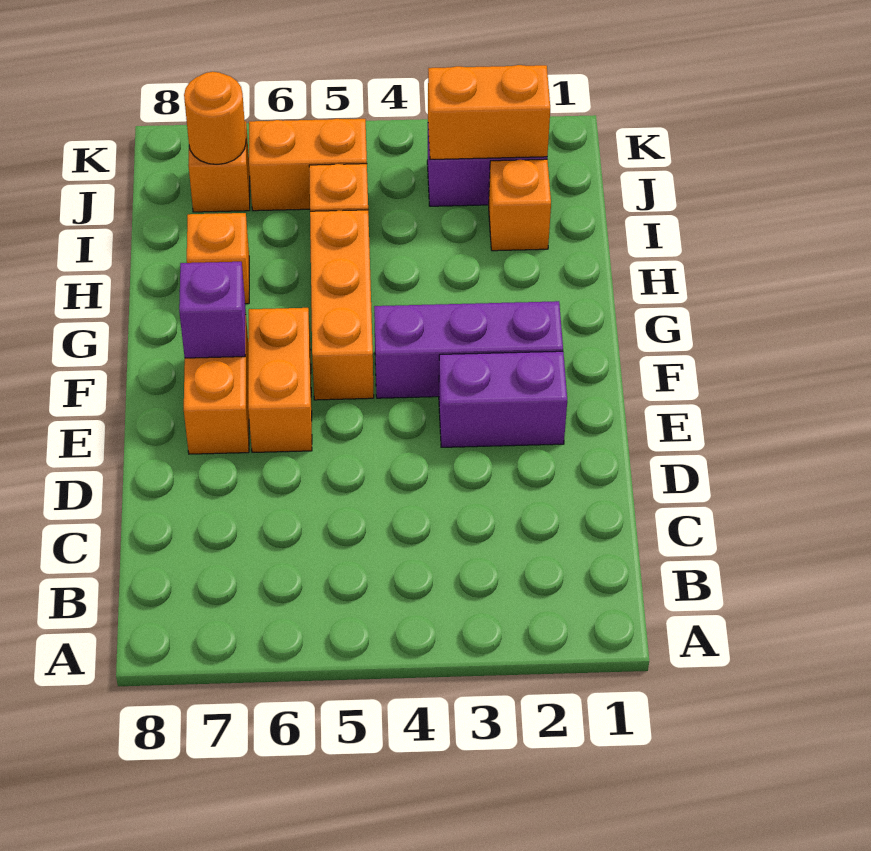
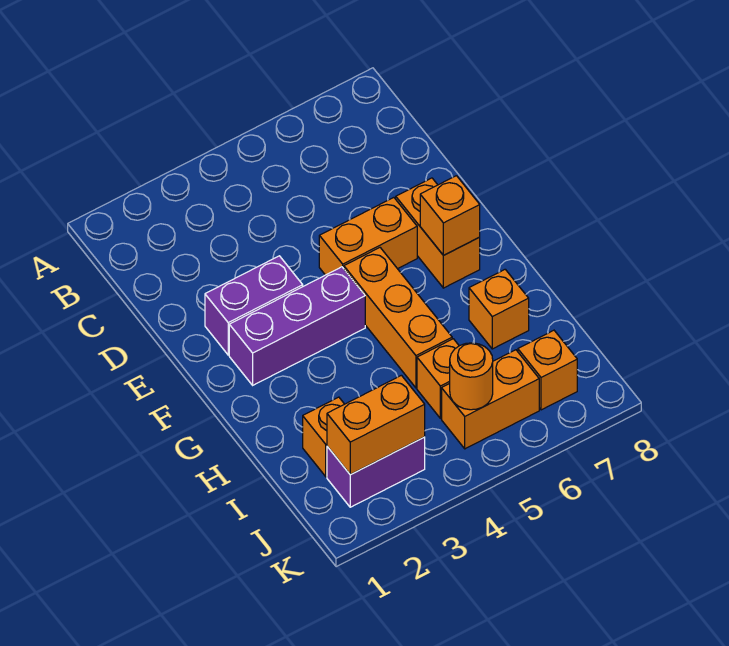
orange brick E6:F6 level 1 -> orange brick E5:E6 level 1
purple brick F7 level 2 -> orange brick F7 level 2
orange round brick J7 level 2 -> orange round brick J5 level 2

